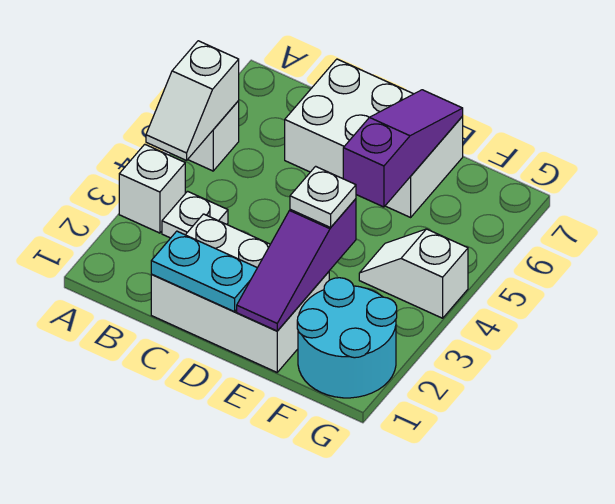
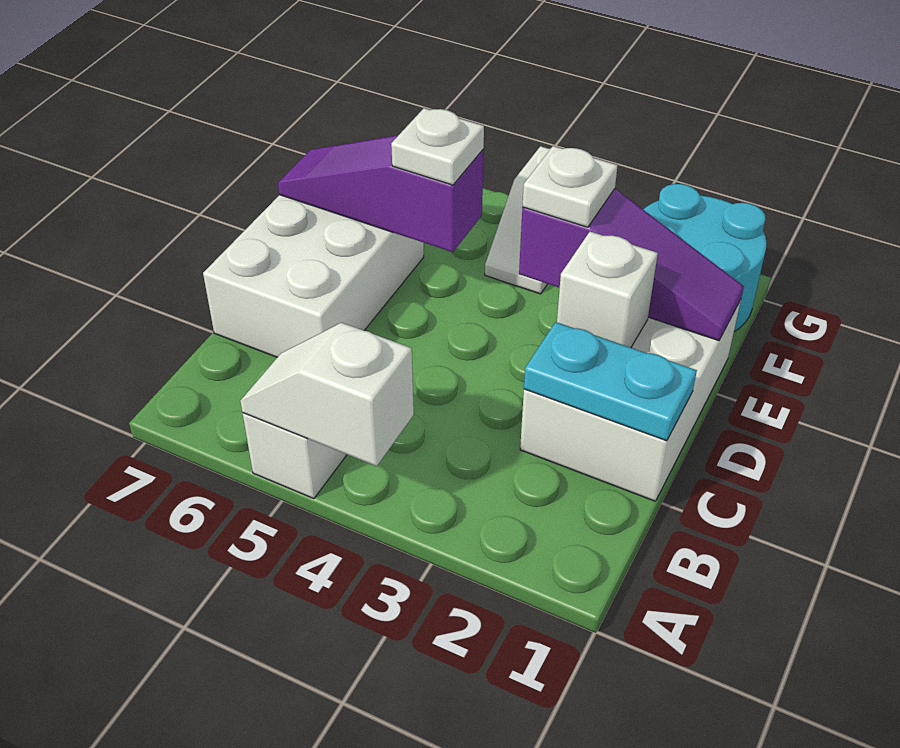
white brick A3 level 1 -> white brick D2 level 2
white slope A4:A5 level 2 top 5 -> white slope A4:A5 level 2 top 4
white plate B3 level 1 -> white plate E5 level 3
cyan plate C1:D1 level 2 -> cyan plate C1:C2 level 2

